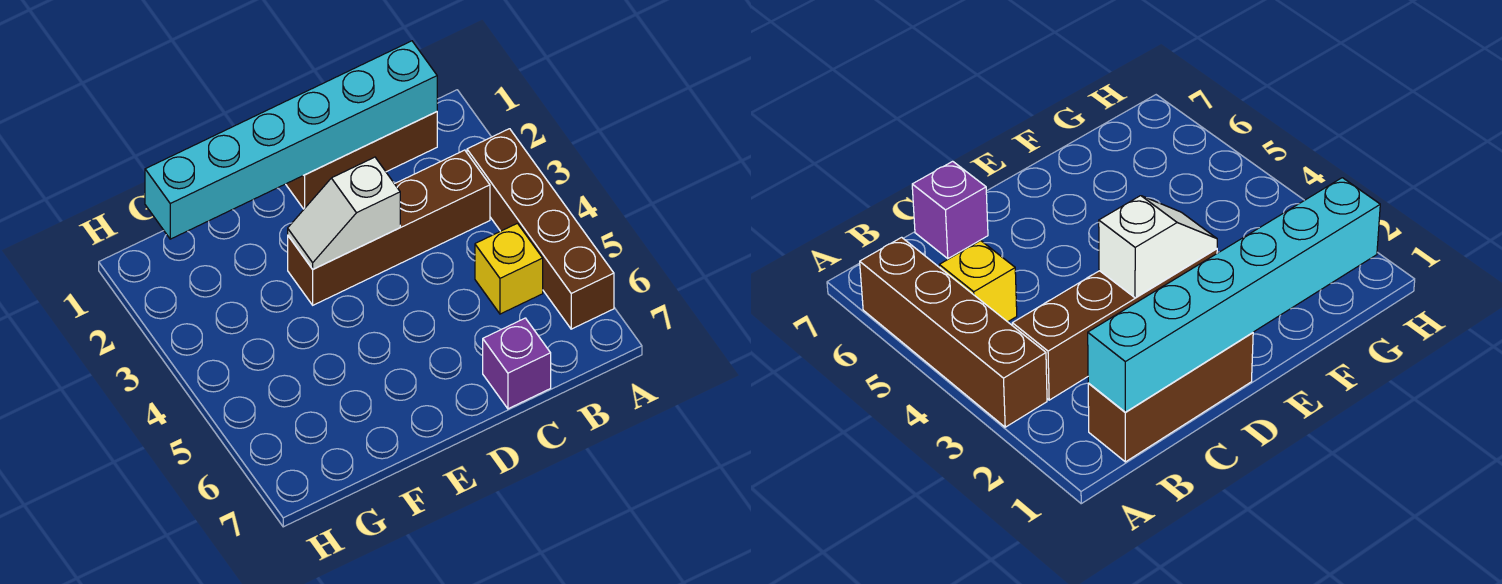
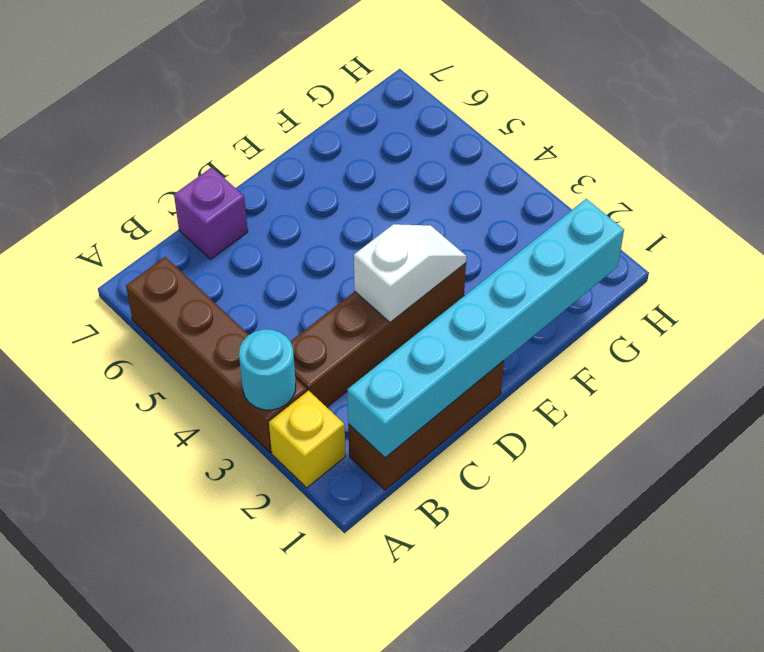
none -> cyan round brick A3 level 2
yellow brick B5 level 1 -> yellow brick A2 level 1

